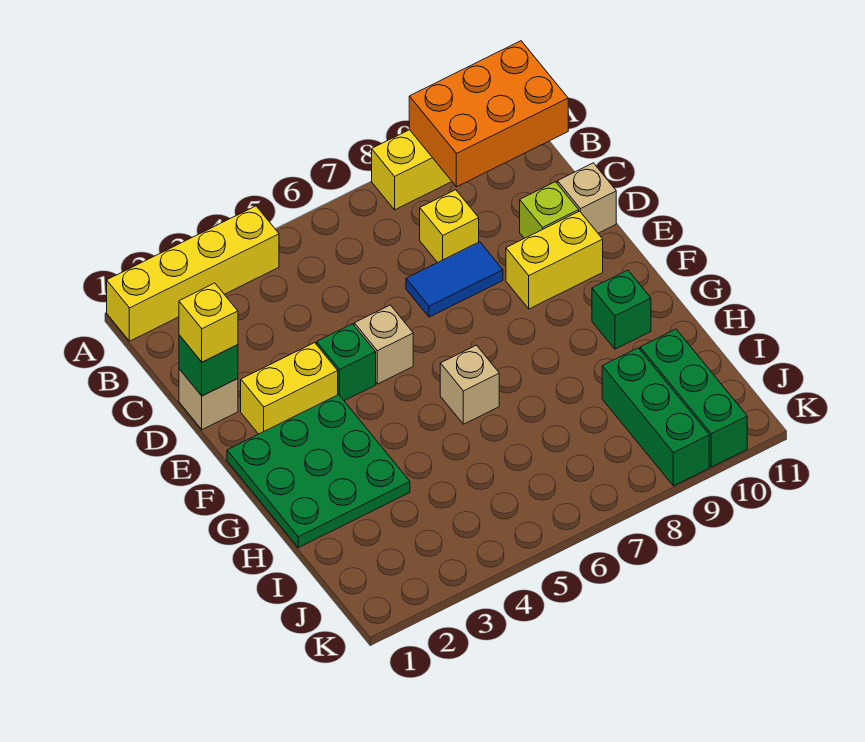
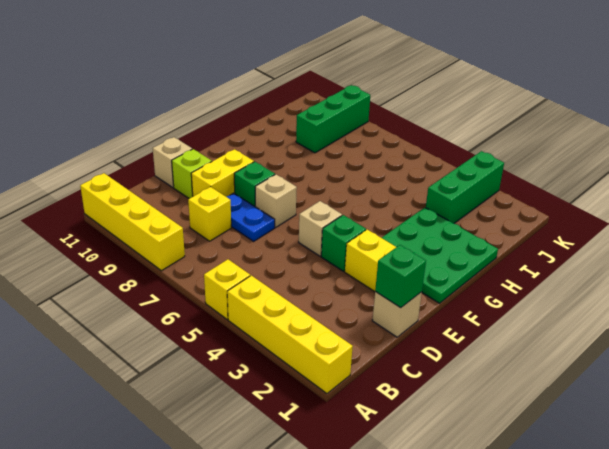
orange brick A9:B11 level 2 -> none
yellow brick D1 level 3 -> yellow brick A5 level 1
blue tile D7:D8 level 1 -> blue plate D7:D8 level 1
yellow brick E9:E10 level 1 -> yellow brick D9:E9 level 1
tan brick G6 level 1 -> tan brick E7 level 1
green brick G10 level 1 -> green brick E8 level 1
green brick I10:K10 level 1 -> green brick I3:K3 level 1

